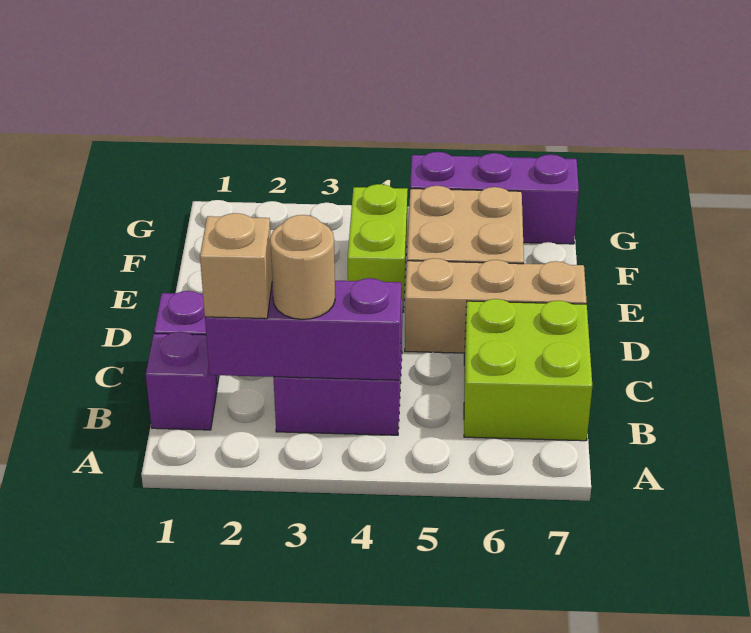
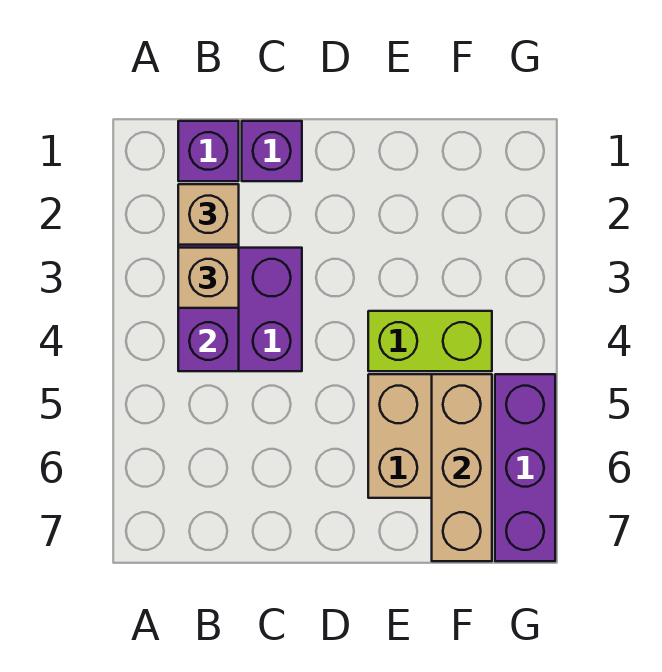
tan round brick B3 level 3 -> tan brick B3 level 3
lime brick B6:C7 level 1 -> none
tan brick D5:D7 level 1 -> tan brick F5:F7 level 2

